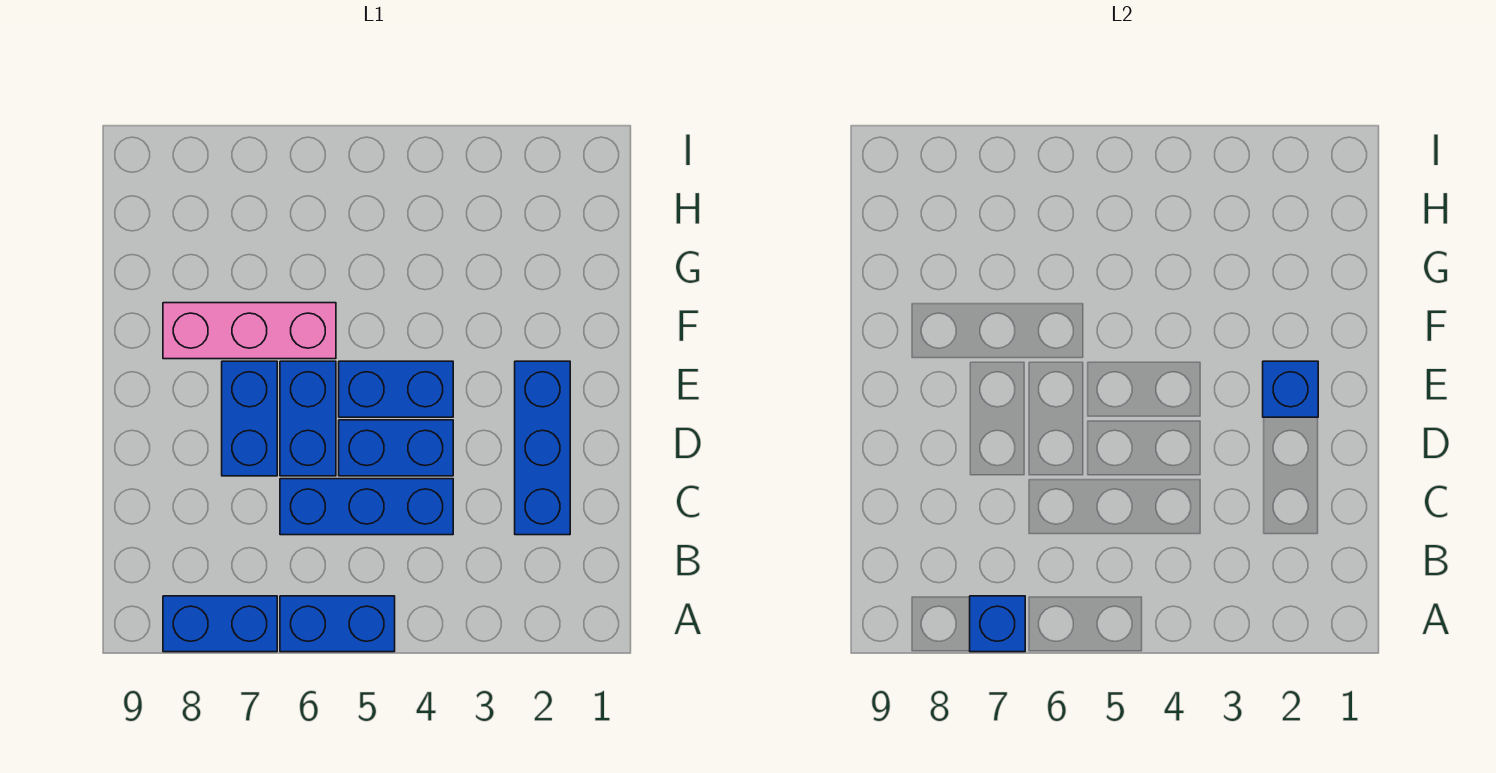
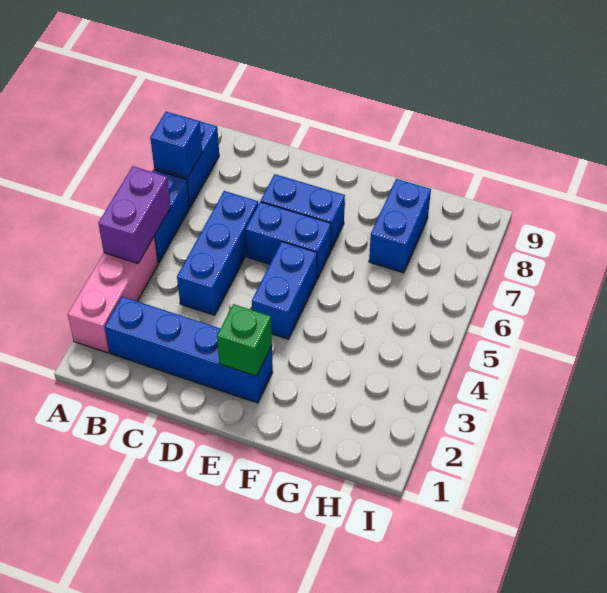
none -> purple brick A4:A5 level 2
blue brick C2:E2 level 1 -> blue brick B2:E2 level 1
blue brick D4:D5 level 1 -> blue brick G7:G8 level 1
blue brick E2 level 2 -> green brick E2 level 2
pink brick F6:F8 level 1 -> pink brick A2:A4 level 1

